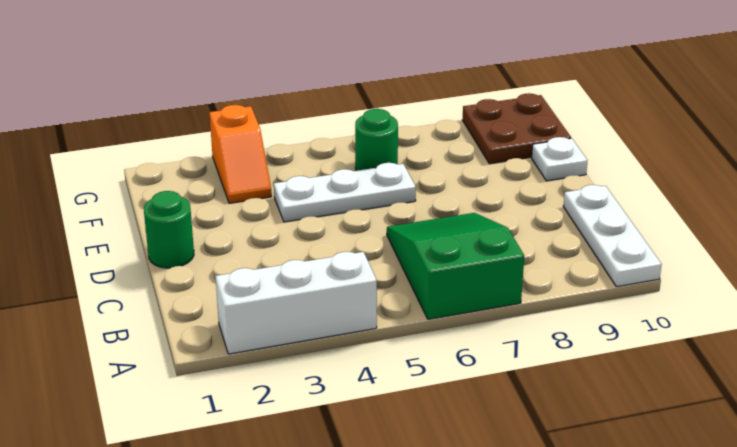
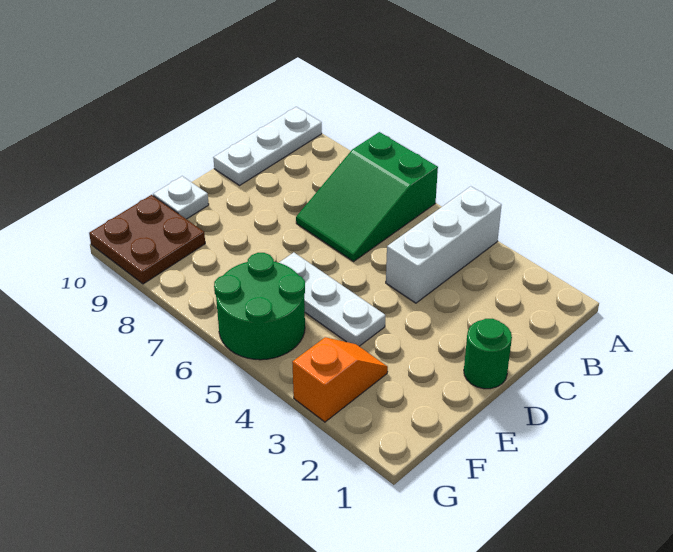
white brick A2:A4 level 1 -> white brick A4:C4 level 1
green round brick F6 level 1 -> green round brick F5:G6 level 1

